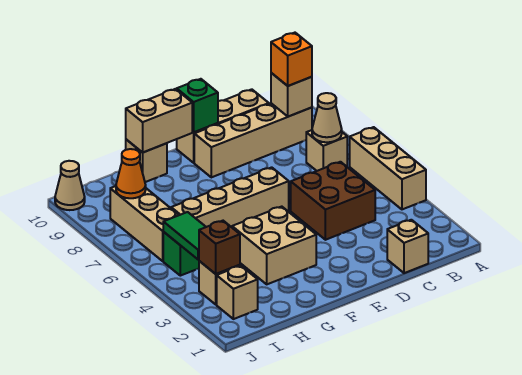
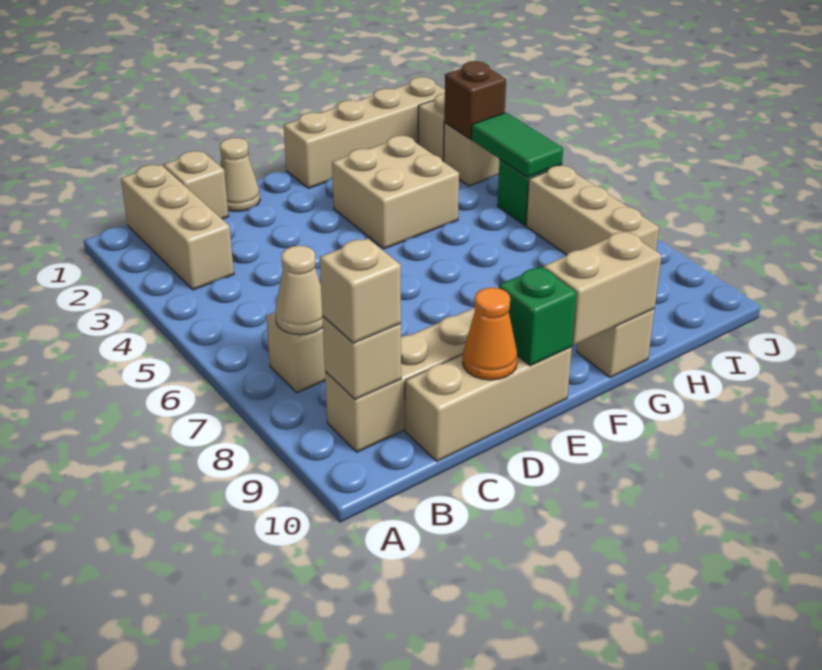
tan brick A4:A6 level 1 -> tan brick B1:B3 level 1
orange brick B9 level 3 -> tan brick B9 level 3
brown brick C4:D5 level 1 -> none
tan brick E6:H6 level 1 -> tan brick F1:I1 level 1
orange cone I8 level 2 -> orange cone D10 level 2
tan cone J10 level 1 -> tan cone D1 level 1

